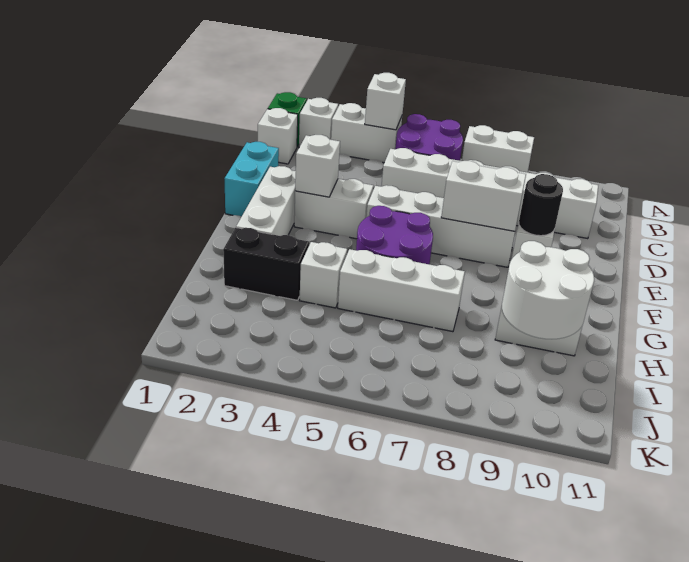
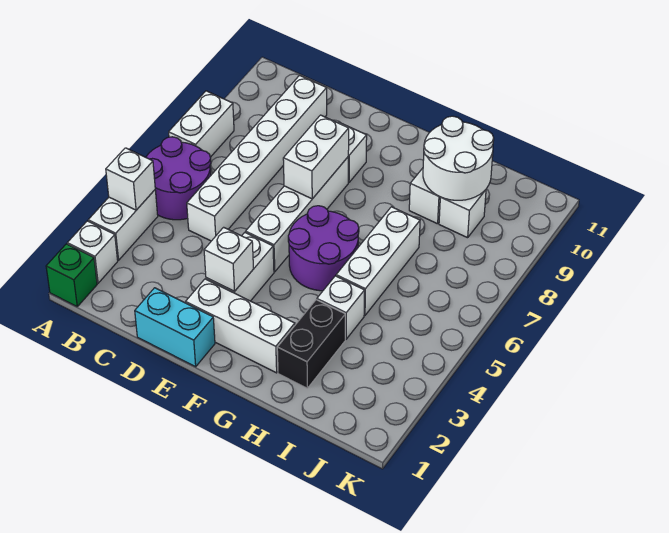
white brick B1 level 1 -> white brick I9 level 1
black round brick E9 level 2 -> none

